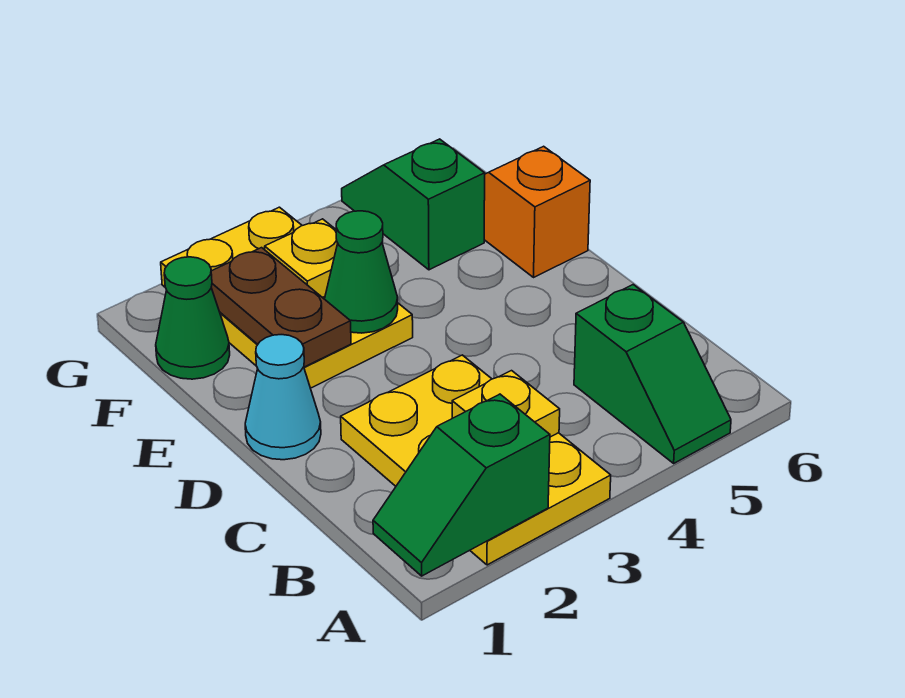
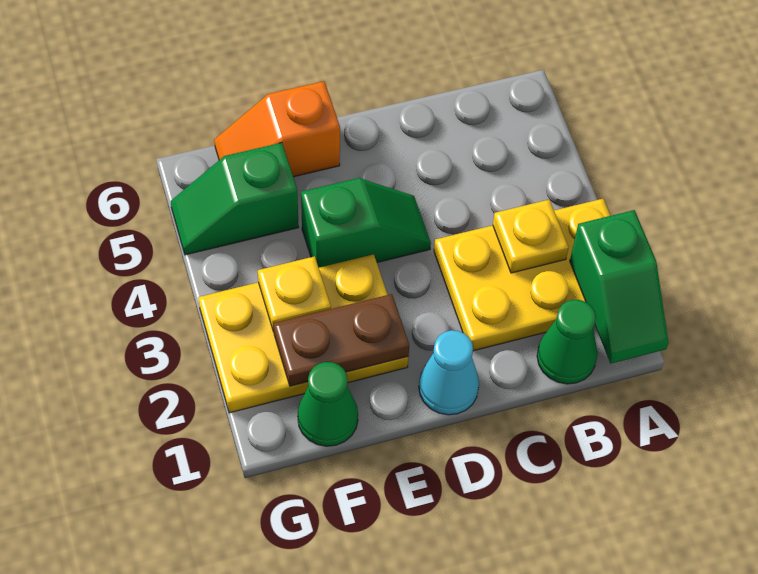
green slope A5:B5 level 1 top B -> green slope D4:E4 level 1 top E
green cone E3 level 2 -> green cone B1 level 1

